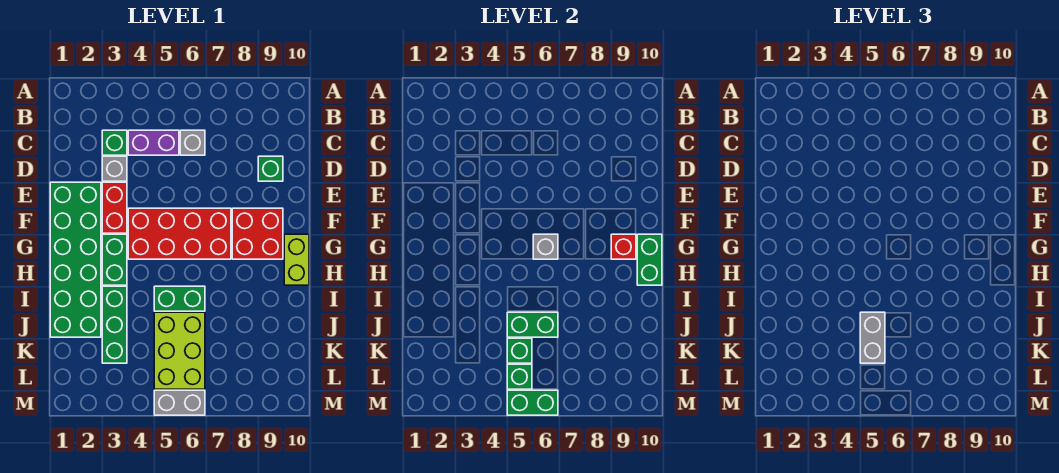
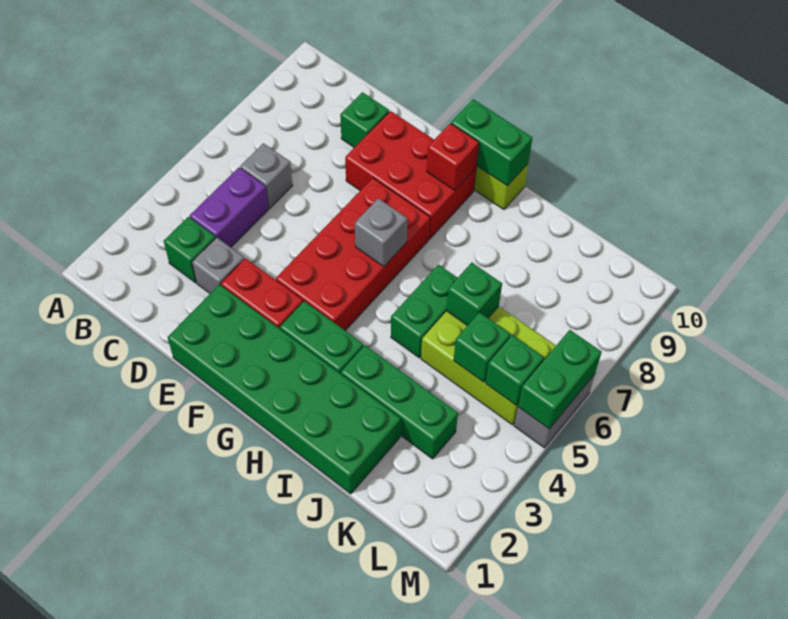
red brick F8:G9 level 1 -> red brick E8:G9 level 1
green brick J5:J6 level 2 -> green brick J6 level 2
grey brick J5:K5 level 3 -> none

